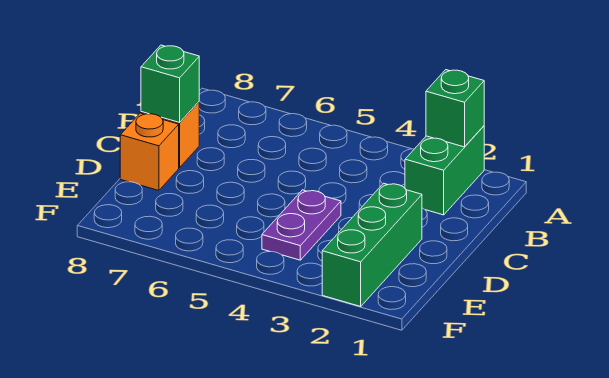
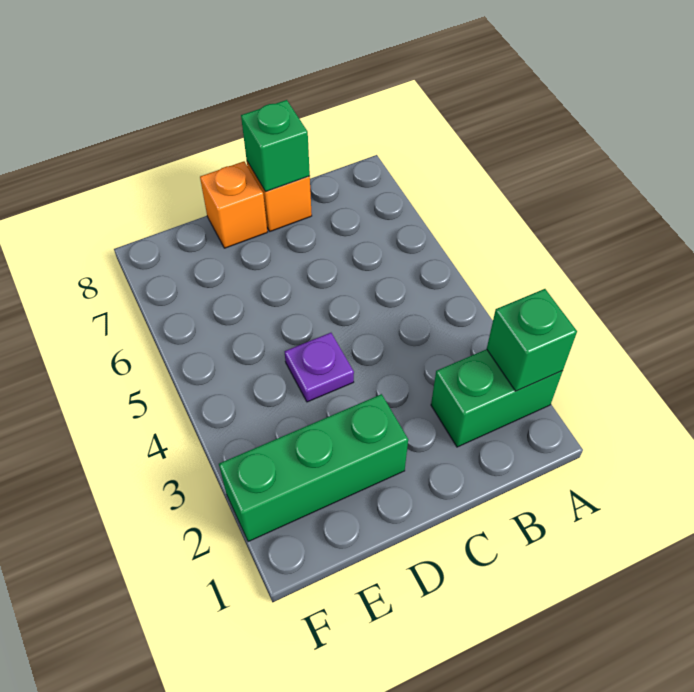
purple plate D4:E4 level 1 -> purple plate D4 level 1

